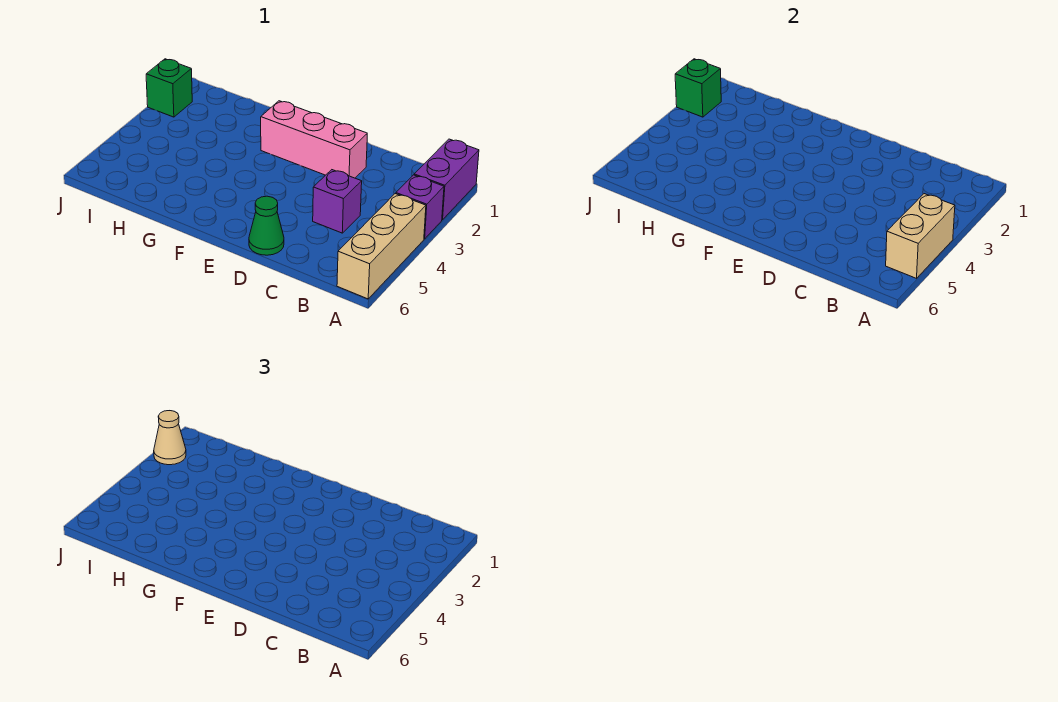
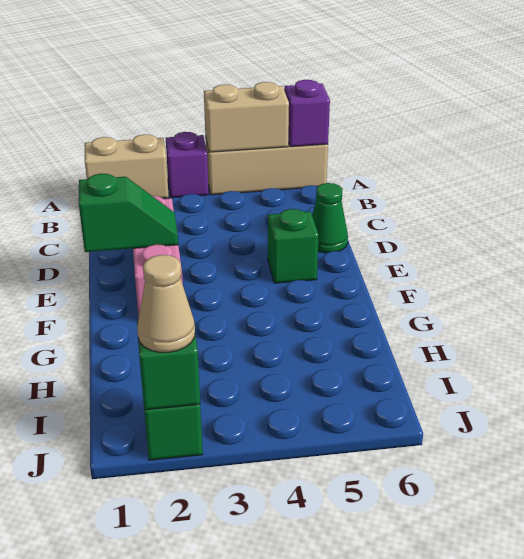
purple brick A1:A2 level 1 -> tan brick A1:A2 level 1
purple brick C4 level 1 -> purple brick A6 level 2
none -> green slope E1:E2 level 2 top 1
none -> green brick E5 level 1

